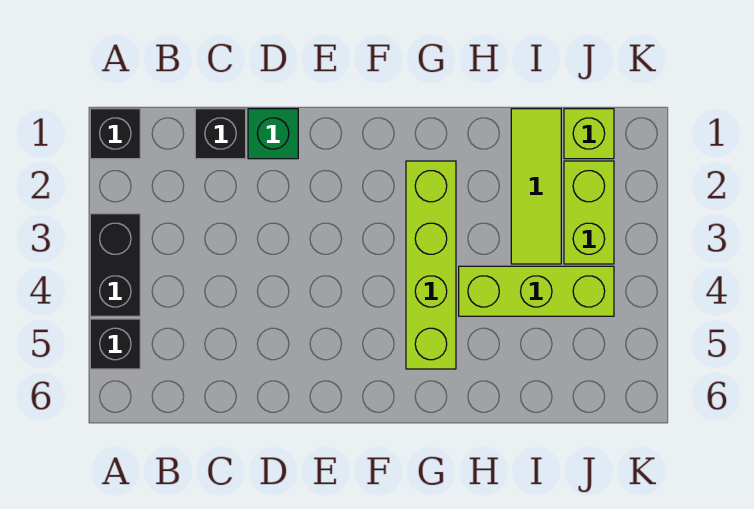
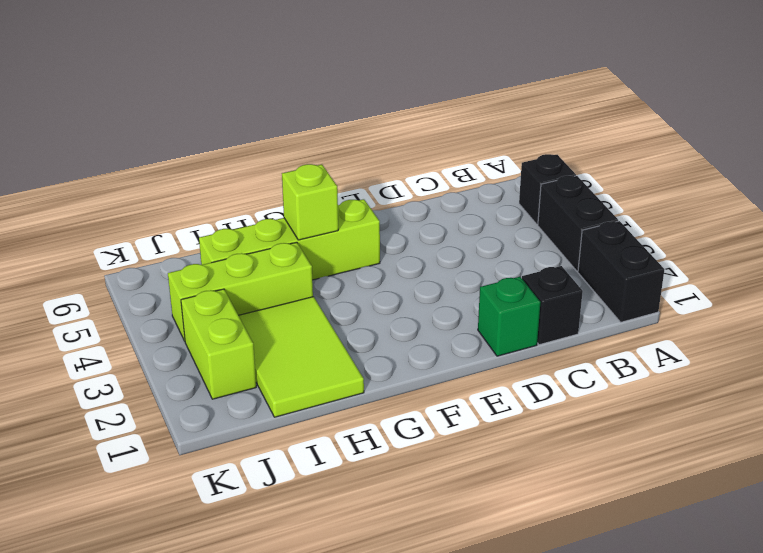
black brick A1 level 1 -> black brick A1:A2 level 1
lime brick G2:G5 level 1 -> lime brick F5:I5 level 1
lime tile I1:I3 level 1 -> lime tile H1:I3 level 1
lime brick J1 level 1 -> lime brick G5 level 2

